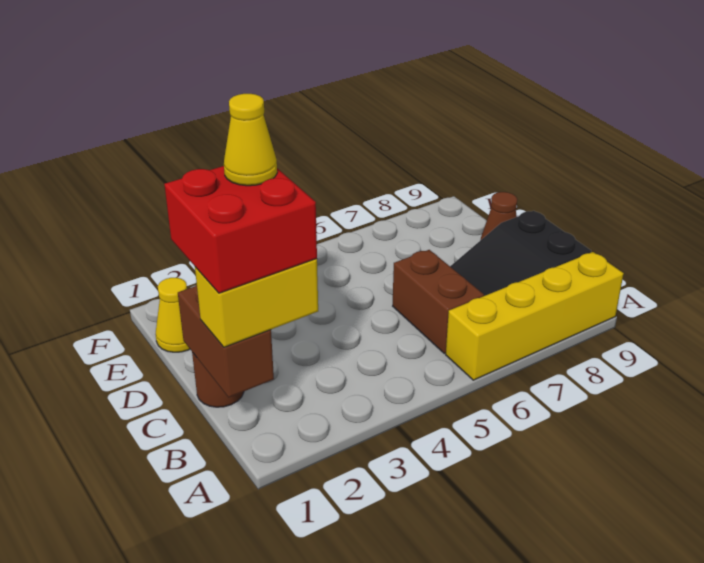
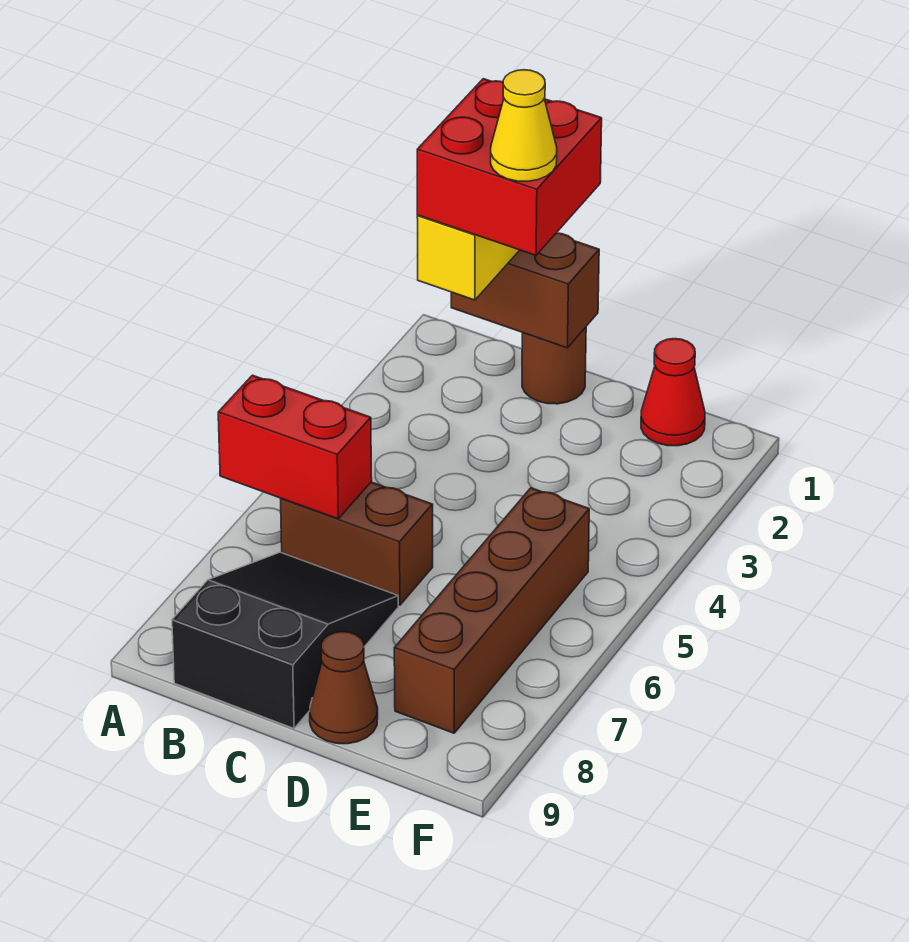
yellow brick A6:A9 level 1 -> none
none -> red brick A6:B6 level 2
yellow cone E1 level 1 -> red cone E1 level 1
none -> brown brick E5:E8 level 1

